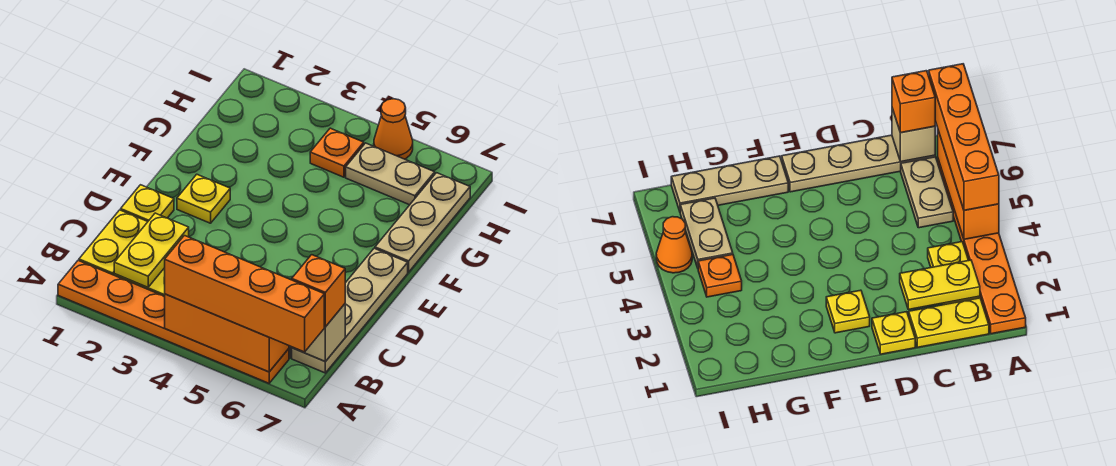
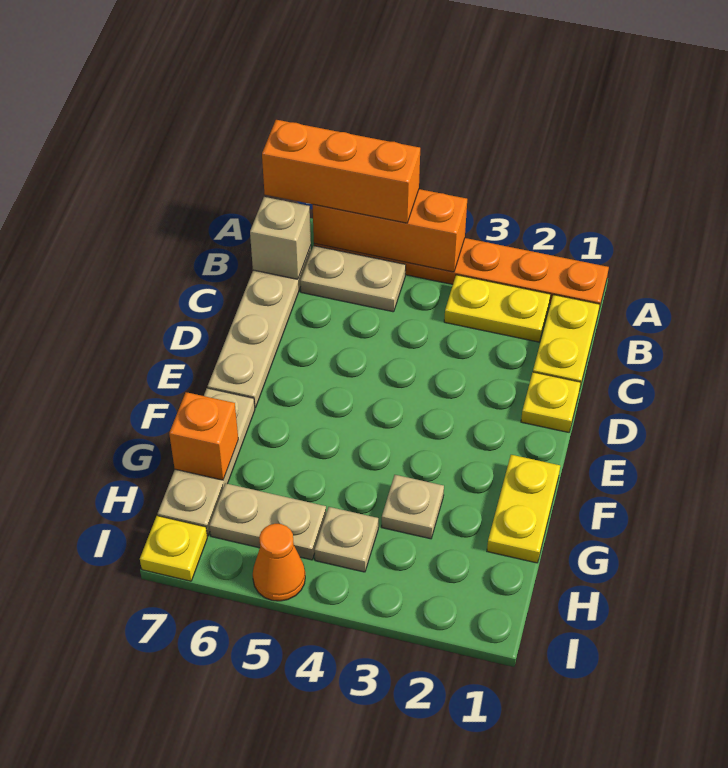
orange brick A4:A7 level 3 -> orange brick A5:A7 level 3
yellow plate B2:C2 level 2 -> yellow plate F1:G1 level 1
orange brick B7 level 3 -> orange brick G7 level 2
yellow plate E2 level 1 -> yellow plate I7 level 1
none -> tan plate G3 level 1
orange plate H4 level 1 -> tan plate H4 level 1

